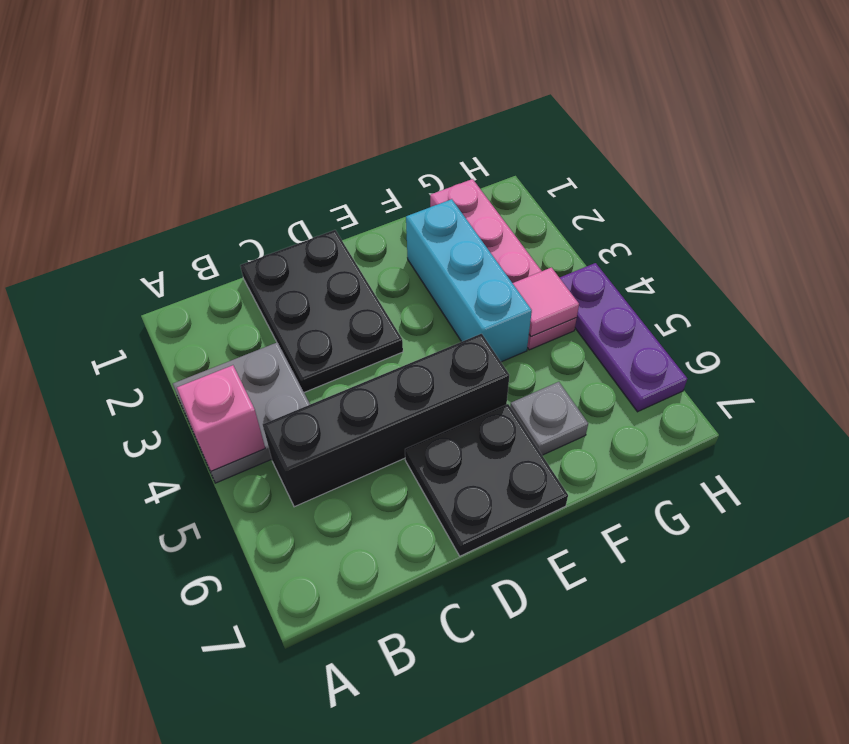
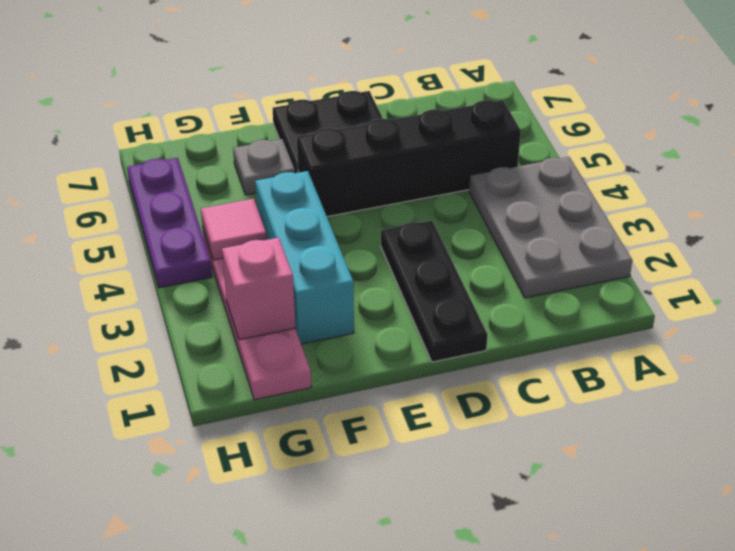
grey plate A3:B4 level 1 -> grey plate A2:B4 level 1
pink brick A4 level 2 -> pink brick G2 level 2
black plate C1:D3 level 1 -> black plate D1:D3 level 1

